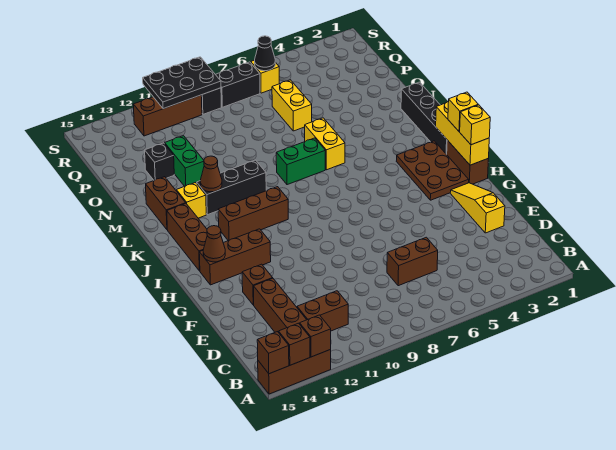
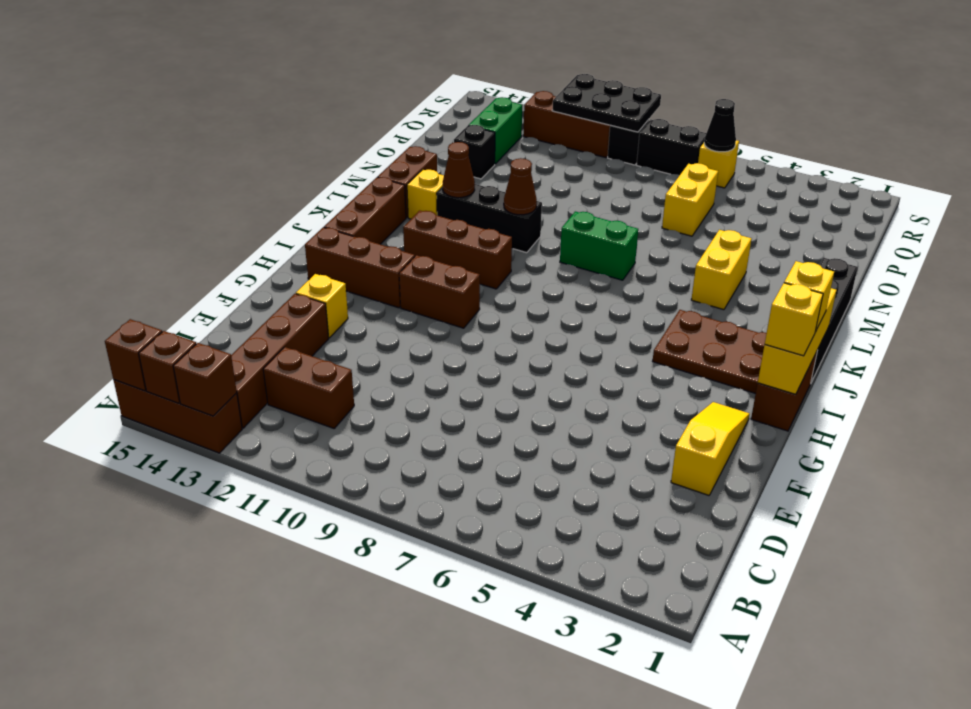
brown brick D6:D7 level 1 -> brown brick H10:H11 level 1
brown brick F13 level 1 -> yellow brick F13 level 1
brown plate H2:J3 level 1 -> brown plate I2:J4 level 1
brown cone H14 level 2 -> brown cone L10 level 2
yellow brick L6:M6 level 1 -> yellow brick L4:M4 level 1
green brick N12:O12 level 1 -> green brick P13:Q13 level 1

